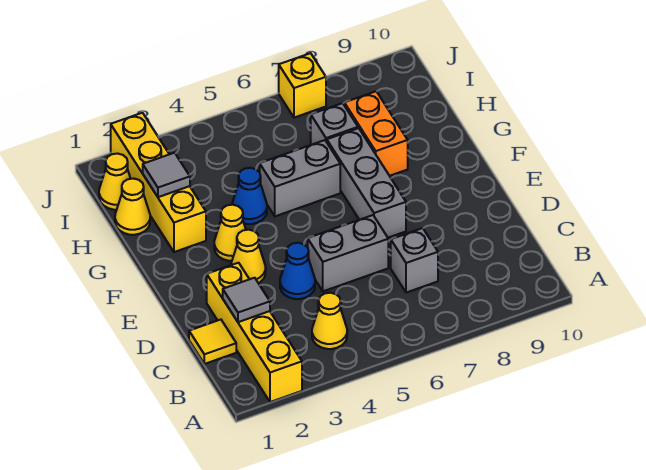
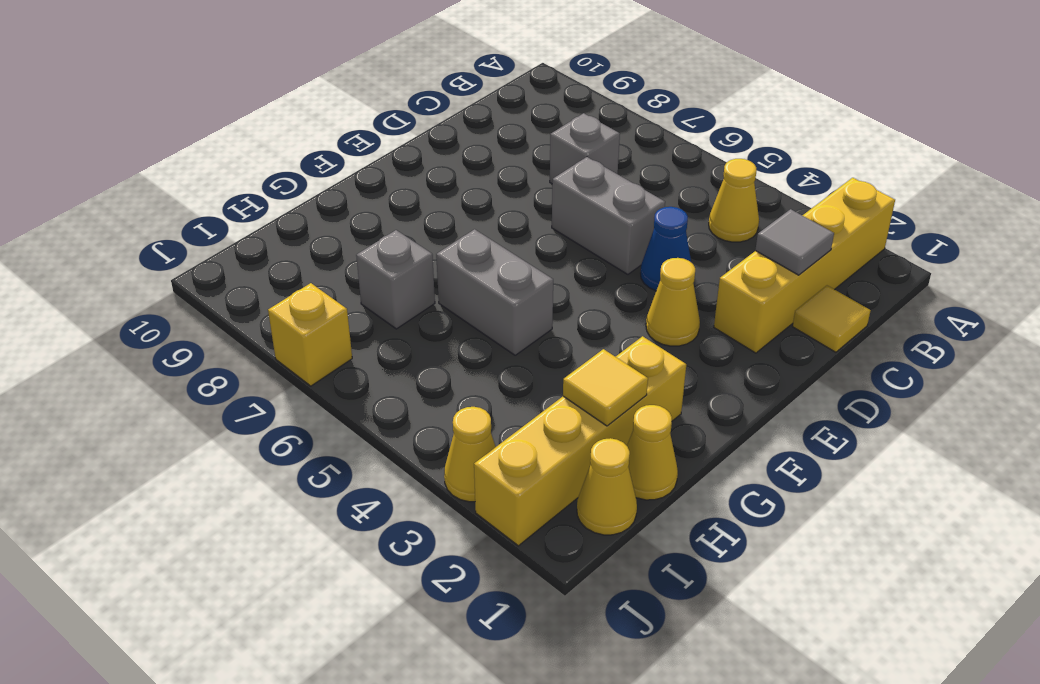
grey brick E7:G7 level 1 -> none
yellow cone F3 level 1 -> yellow cone J3 level 1
blue cone G4 level 1 -> none
orange brick G8:H8 level 1 -> none
grey tile H2 level 2 -> yellow tile H2 level 2

